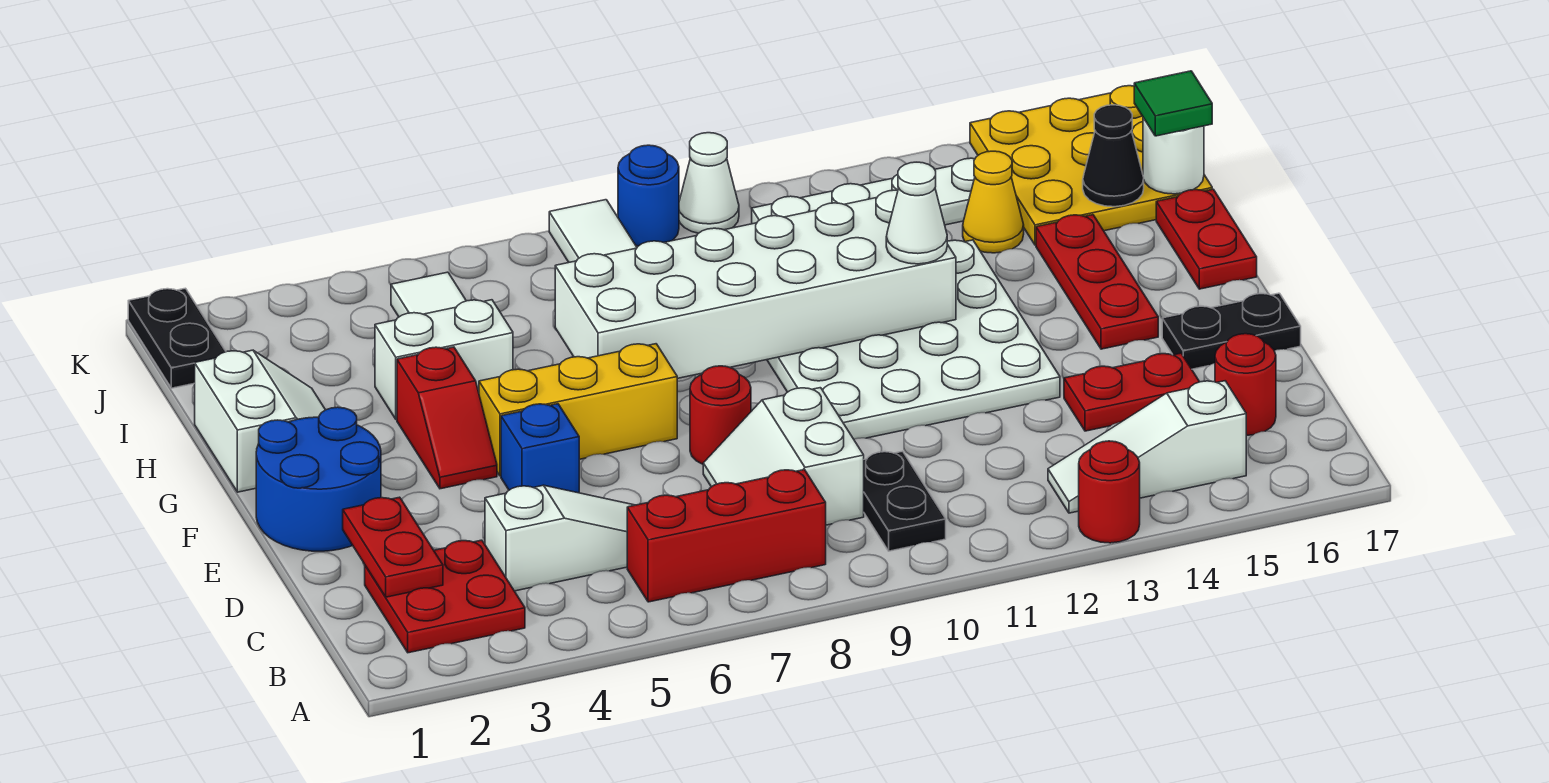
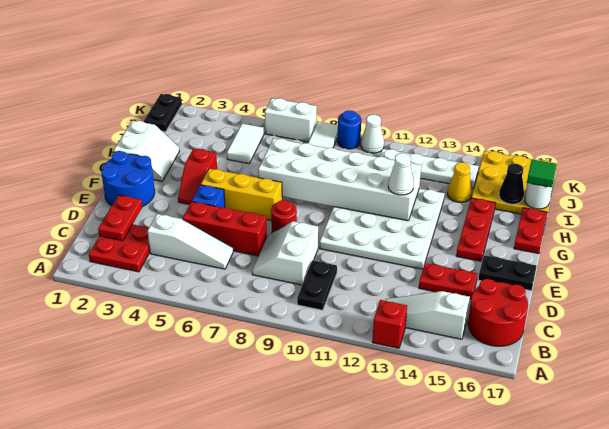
red round brick A13 level 1 -> red brick A13 level 1
red brick B6:B8 level 1 -> red brick D5:D7 level 1
red round brick C16 level 1 -> red round brick B16:C17 level 1
white brick H4:H5 level 1 -> white brick K6:K7 level 1

